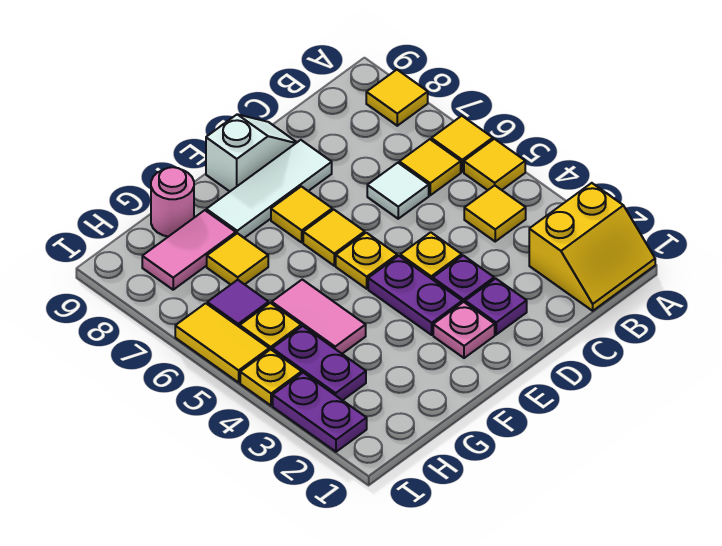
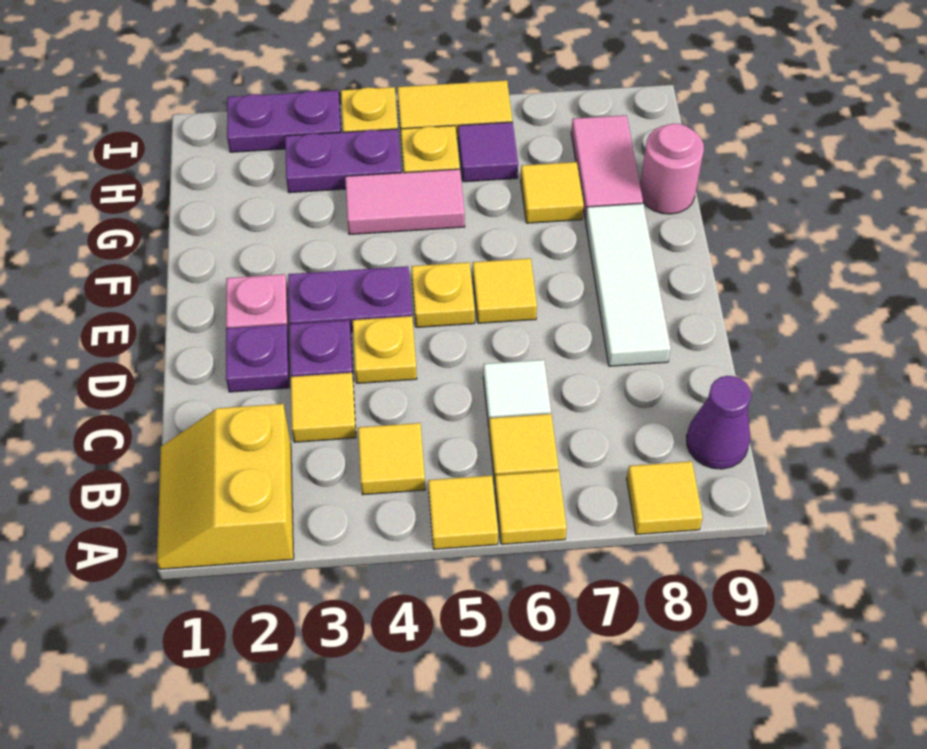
none -> purple cone B9 level 1
white slope D9:E9 level 1 top E -> none
yellow tile E7 level 1 -> yellow tile C3 level 1

